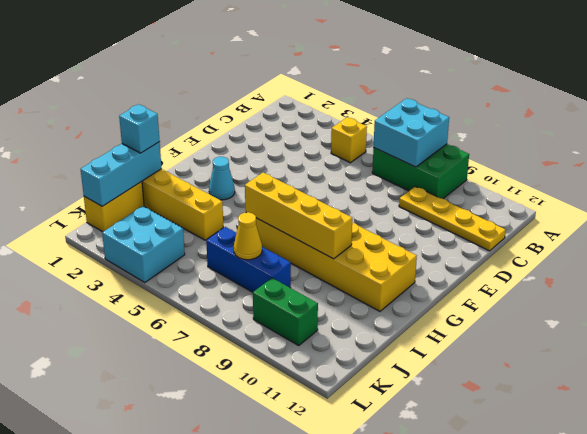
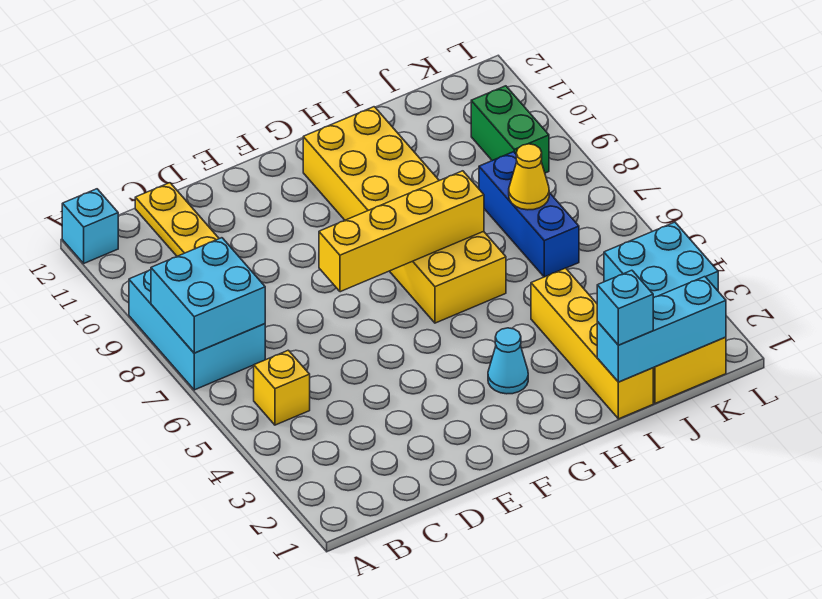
green brick A7:B9 level 1 -> cyan brick A7:B9 level 1
none -> cyan brick A12 level 1
yellow brick H6:H9 level 2 -> yellow brick E7:H7 level 2

